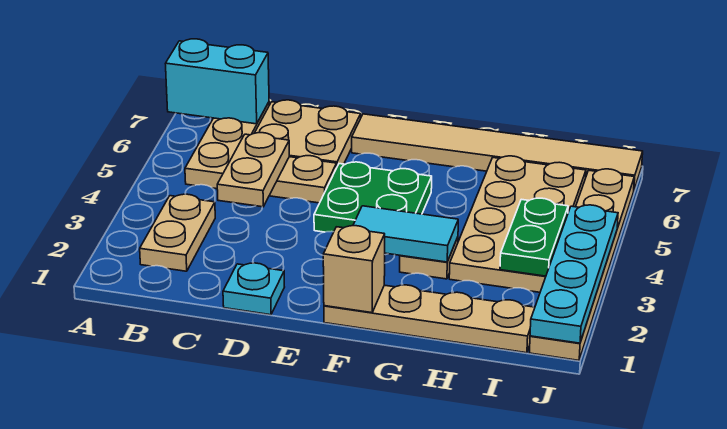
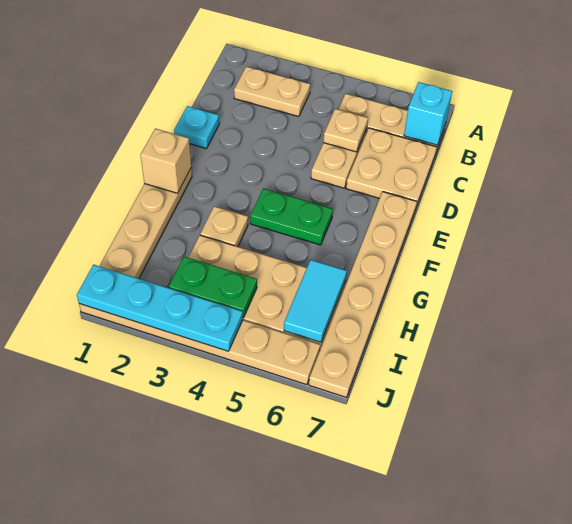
cyan brick A7:B7 level 2 -> cyan brick B7 level 2
tan plate C4:C5 level 2 -> tan plate C5 level 2
green plate E4:F5 level 1 -> green plate F4:F5 level 1
tan tile E7:J7 level 1 -> tan plate E7:J7 level 1
cyan tile F3:G3 level 2 -> cyan tile H6:I6 level 2

